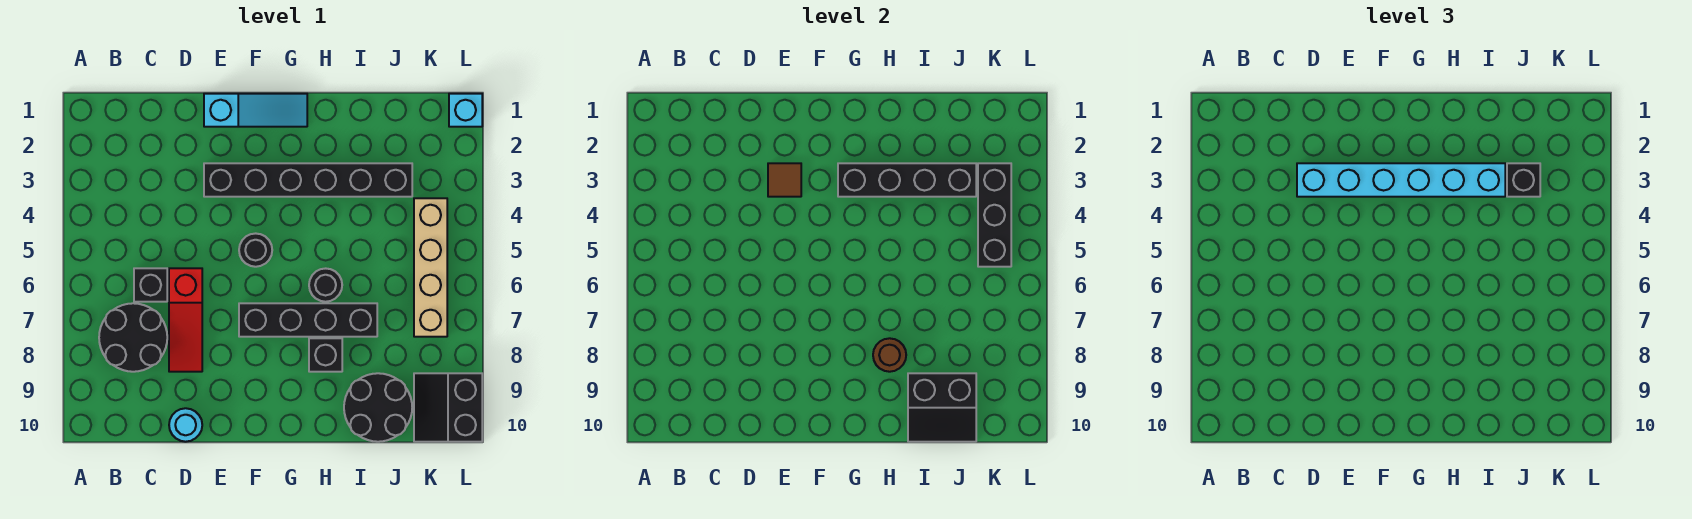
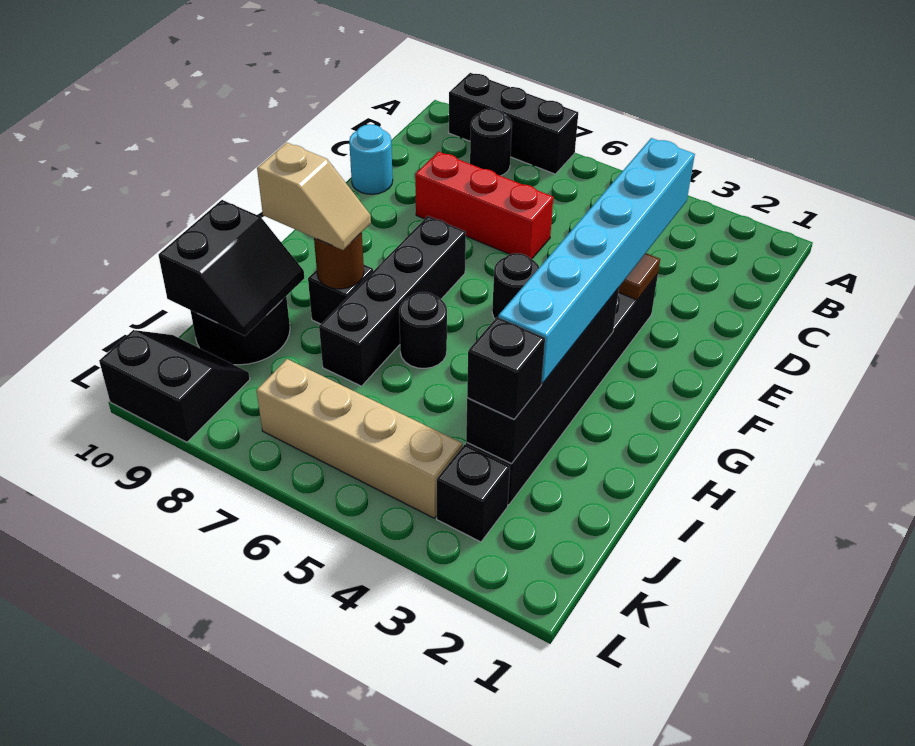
black round brick B7:C8 level 1 -> black round brick B8 level 1
black brick C6 level 1 -> black brick K3 level 1
red slope D6:D8 level 1 top 6 -> red brick D6:D8 level 1
cyan slope E1:G1 level 1 top E -> none
none -> tan slope H8:H9 level 3 top 9
black slope I9:J10 level 2 top 9 -> black slope I9:J10 level 2 top 10
black brick K3:K5 level 2 -> black brick A7:A9 level 1
cyan brick L1 level 1 -> none

